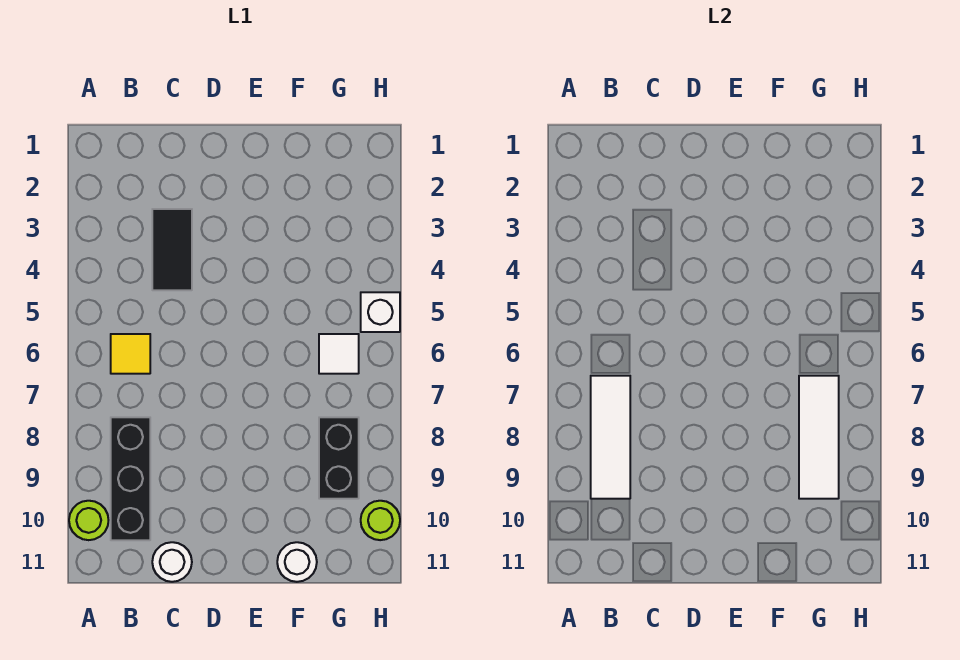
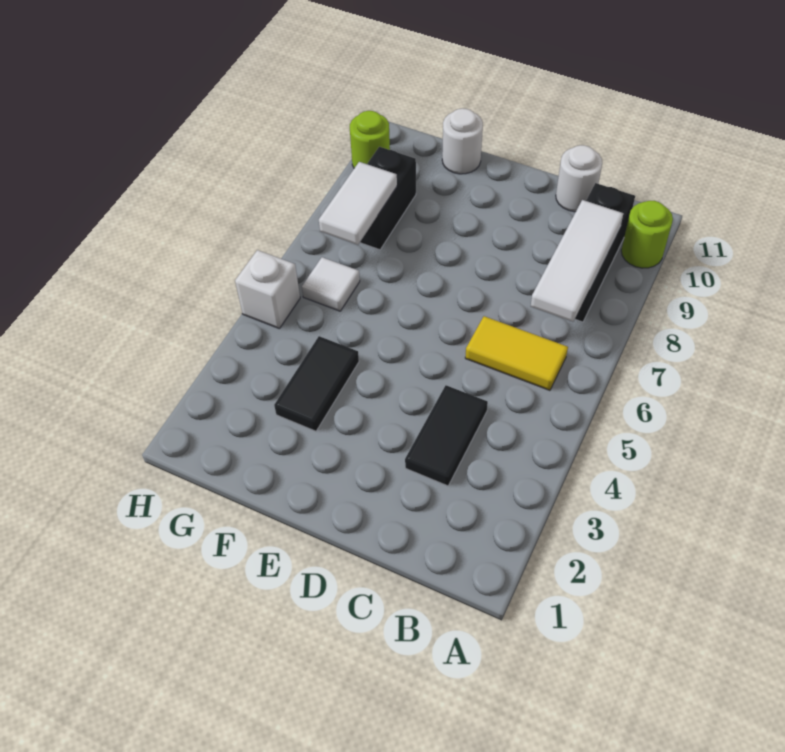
yellow tile B6 level 1 -> yellow tile B6:C6 level 1
none -> black tile F3:F4 level 1
white tile G7:G9 level 2 -> white tile G7:G8 level 2

